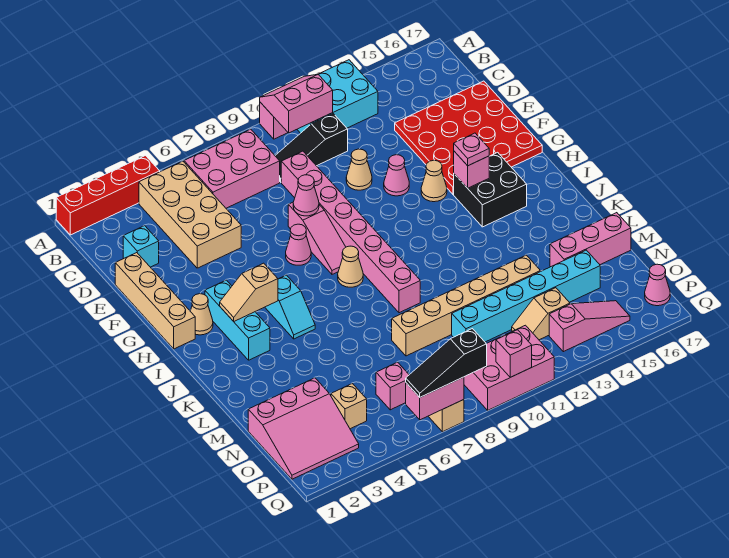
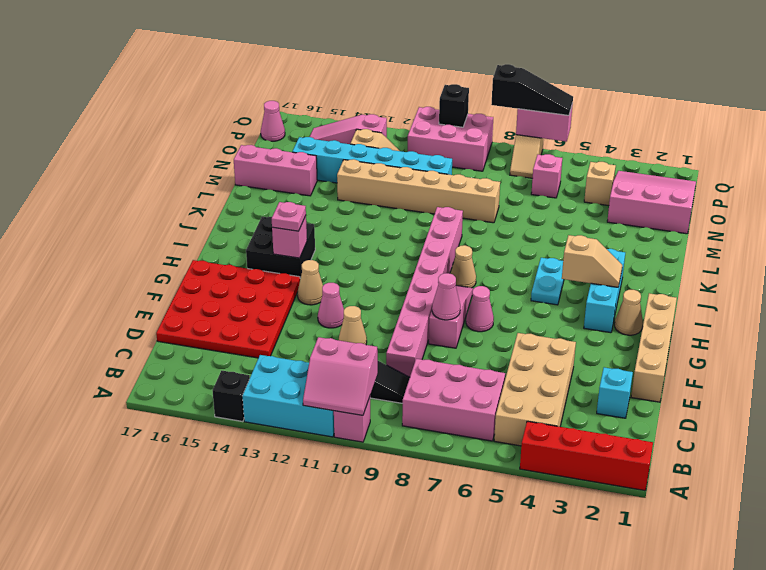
none -> black brick A14 level 1
cyan slope I5:J5 level 1 top I -> cyan plate I5:J5 level 1
pink brick Q10 level 2 -> black brick Q10 level 2

